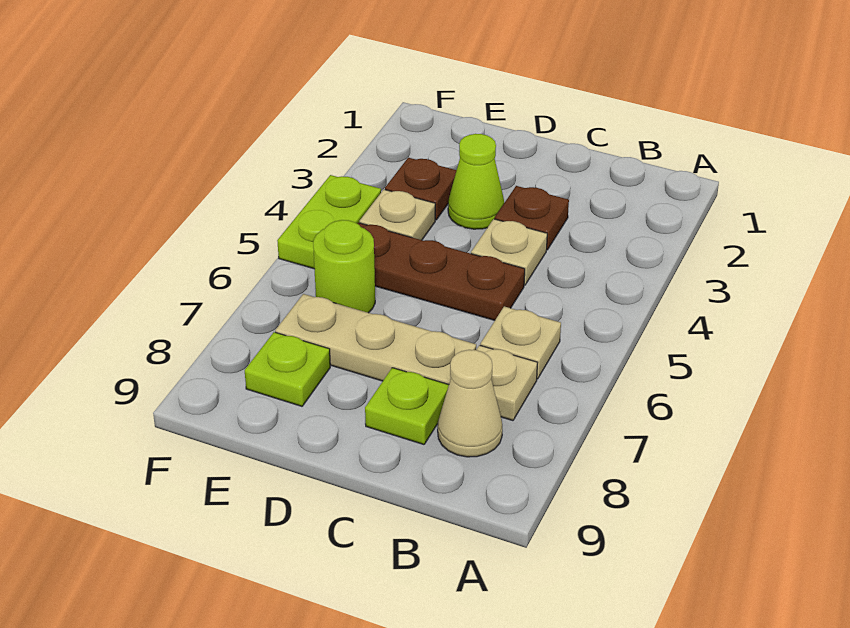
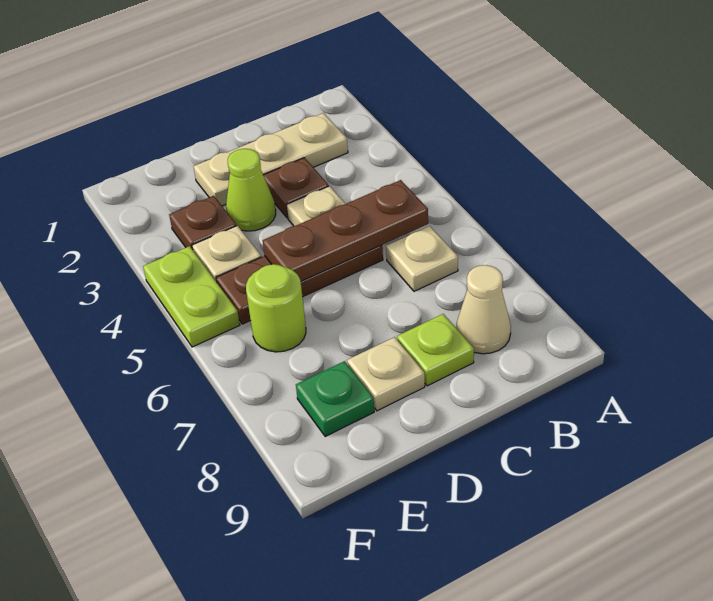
none -> brown plate B5:D5 level 2
tan plate B7 level 1 -> tan plate D8 level 1
tan plate C7:E7 level 1 -> tan plate B2:D2 level 1
lime plate E8 level 1 -> green plate E8 level 1

